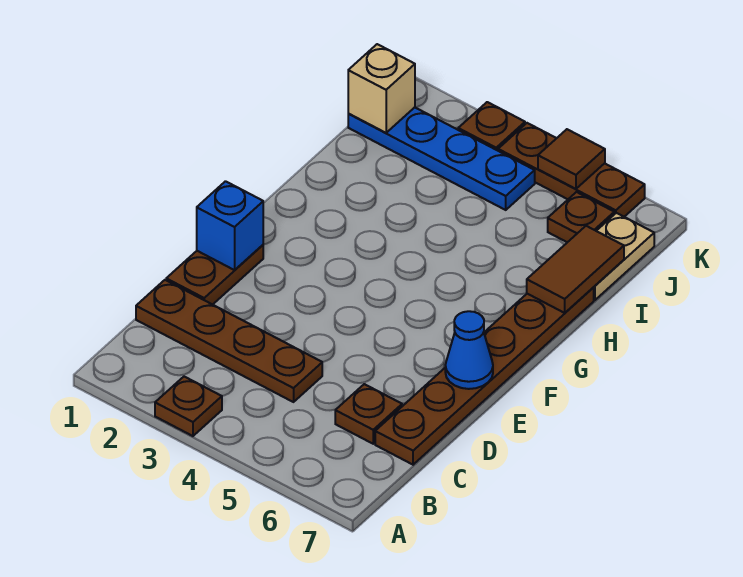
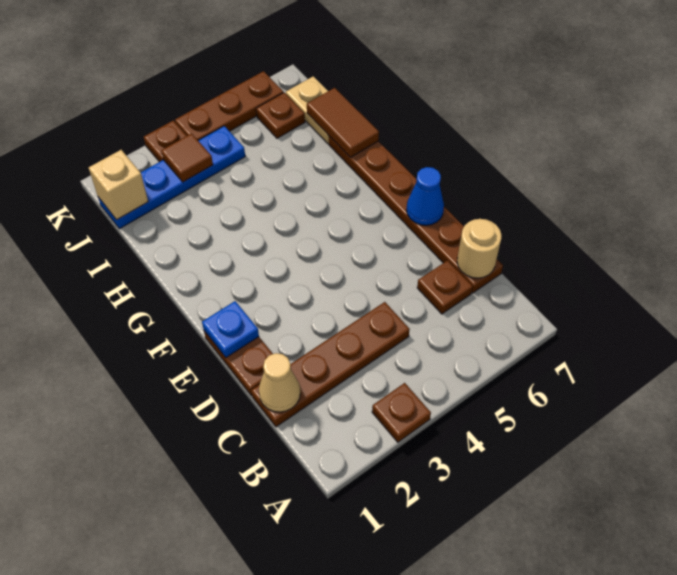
none -> tan cone C1 level 2
none -> tan round brick C7 level 2
blue brick E1 level 2 -> blue plate E1 level 2
brown tile K5 level 2 -> brown tile J3 level 2

